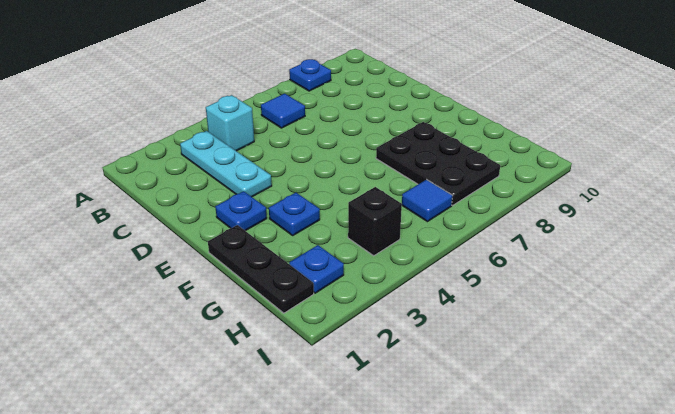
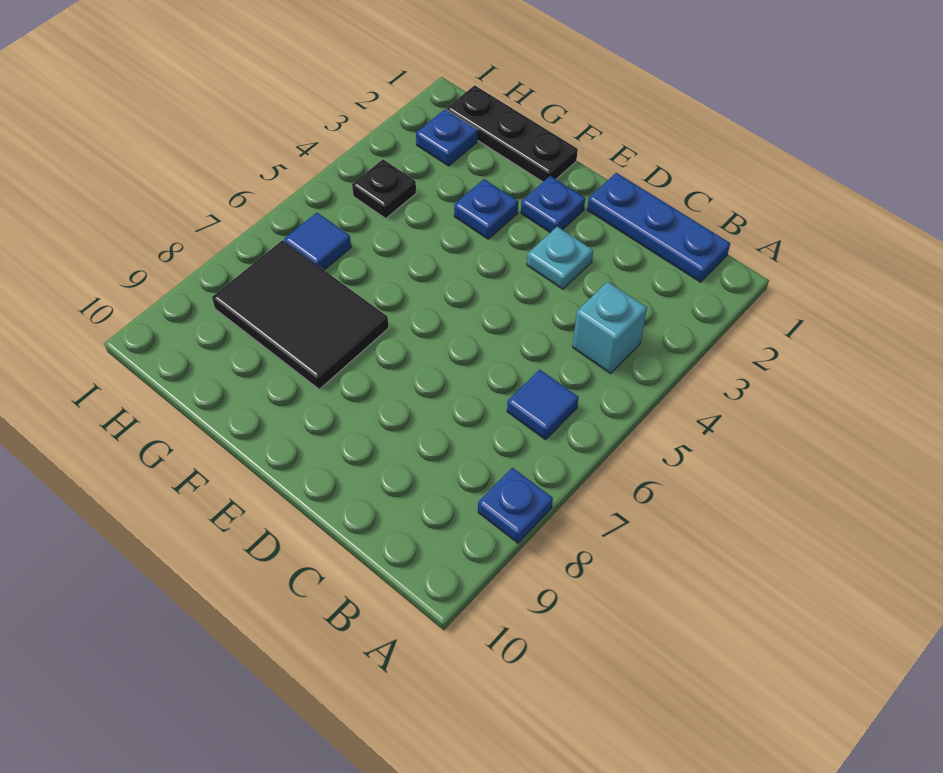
none -> blue plate B1:D1 level 1
cyan plate B3:D3 level 1 -> cyan plate D3 level 1
black plate F7:H8 level 1 -> black tile F7:H8 level 1
black brick H4 level 1 -> black plate H4 level 1

